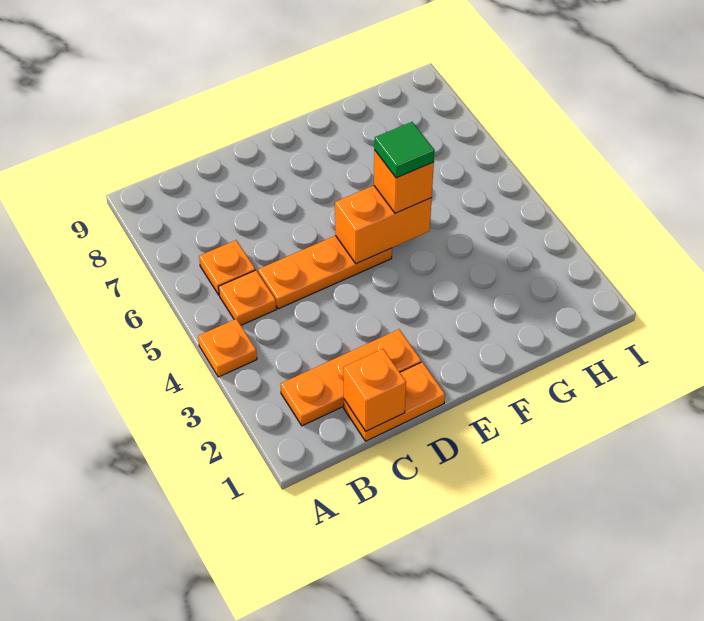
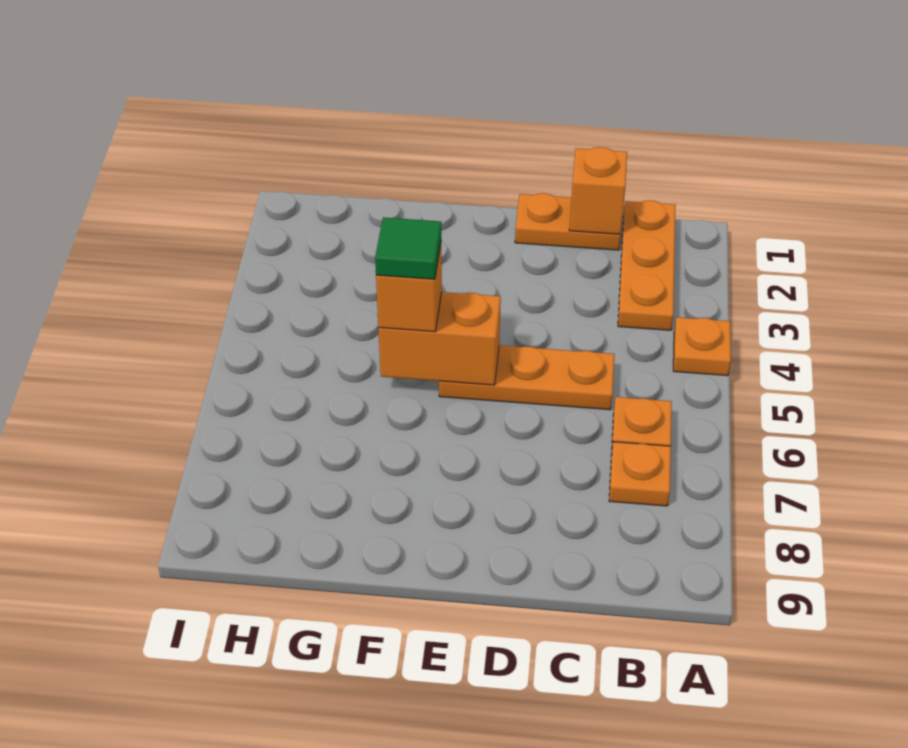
orange plate B2:D2 level 1 -> orange plate B1:B3 level 1
orange plate B5 level 1 -> orange plate B7 level 1

